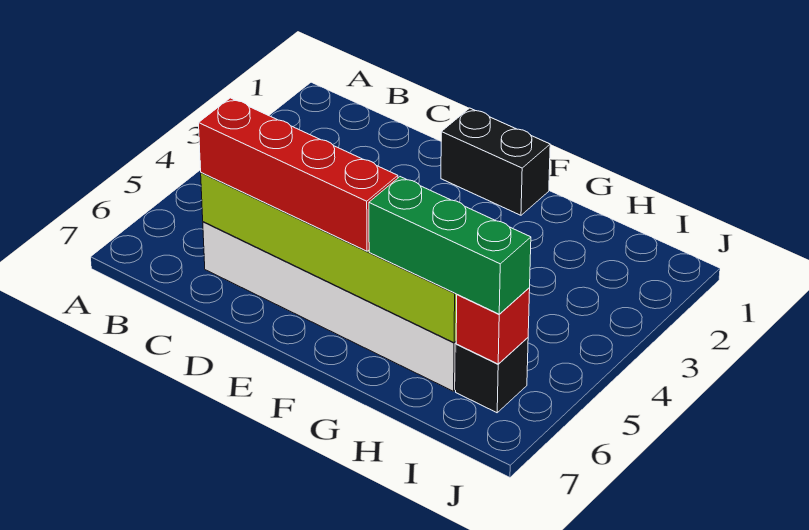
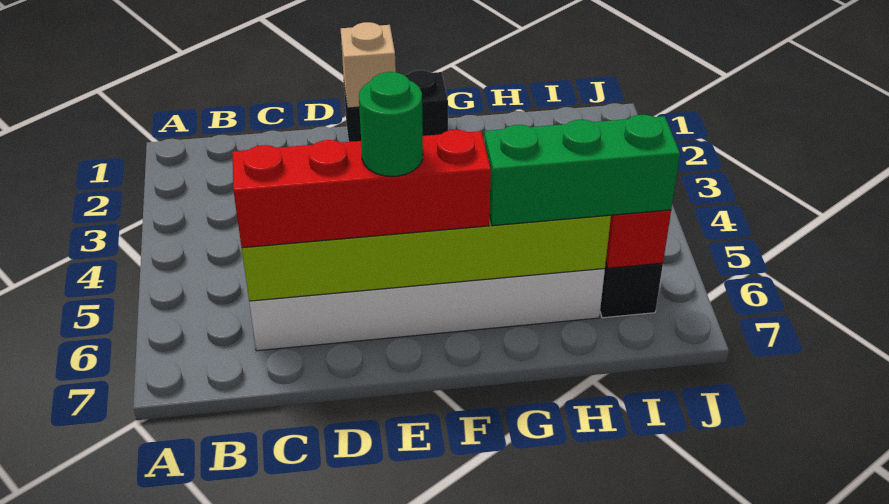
none -> tan brick E1 level 2
none -> green round brick E6 level 4

